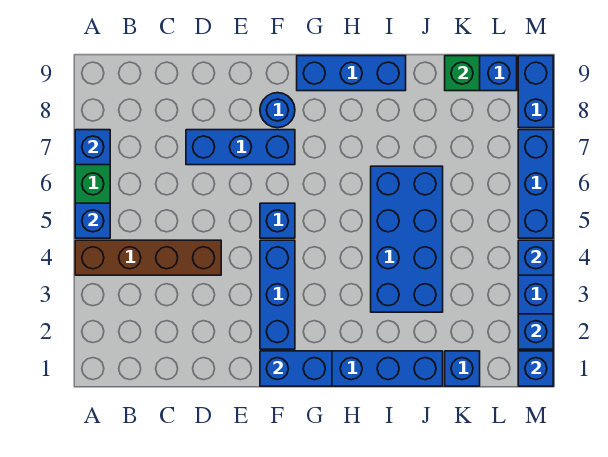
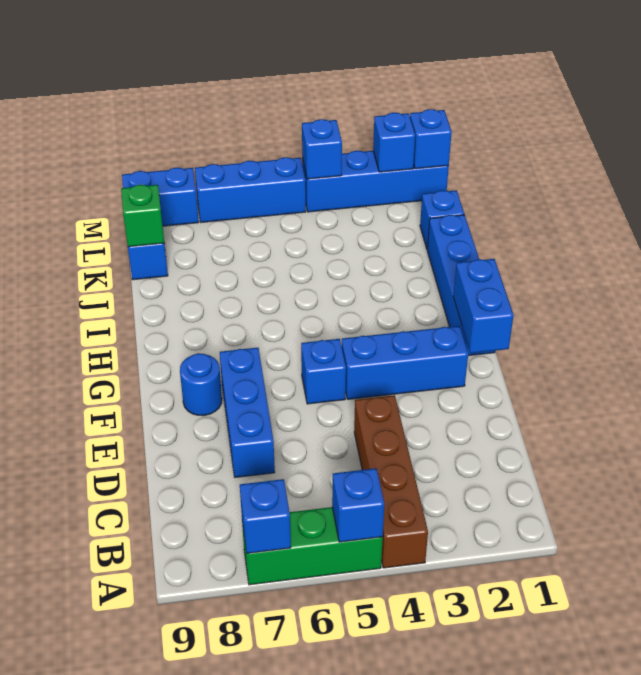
blue brick G9:I9 level 1 -> none
blue brick I3:J6 level 1 -> none

